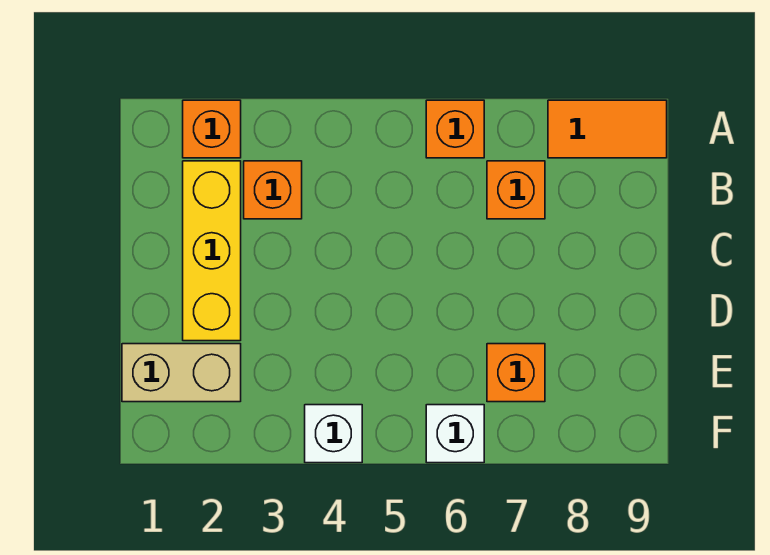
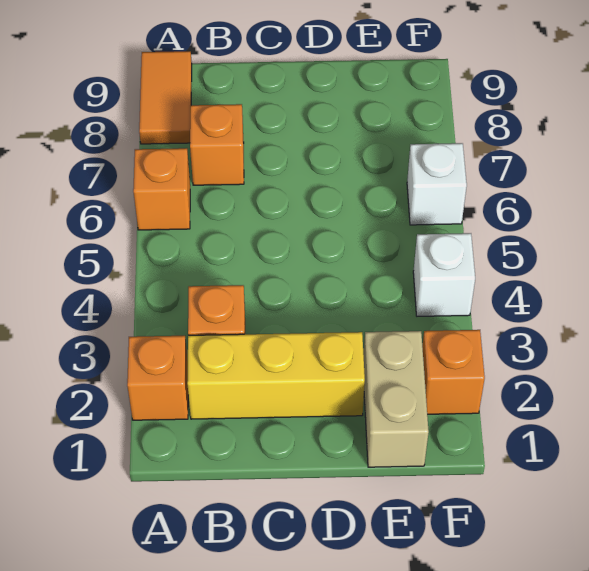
orange brick E7 level 1 -> orange brick F2 level 1

